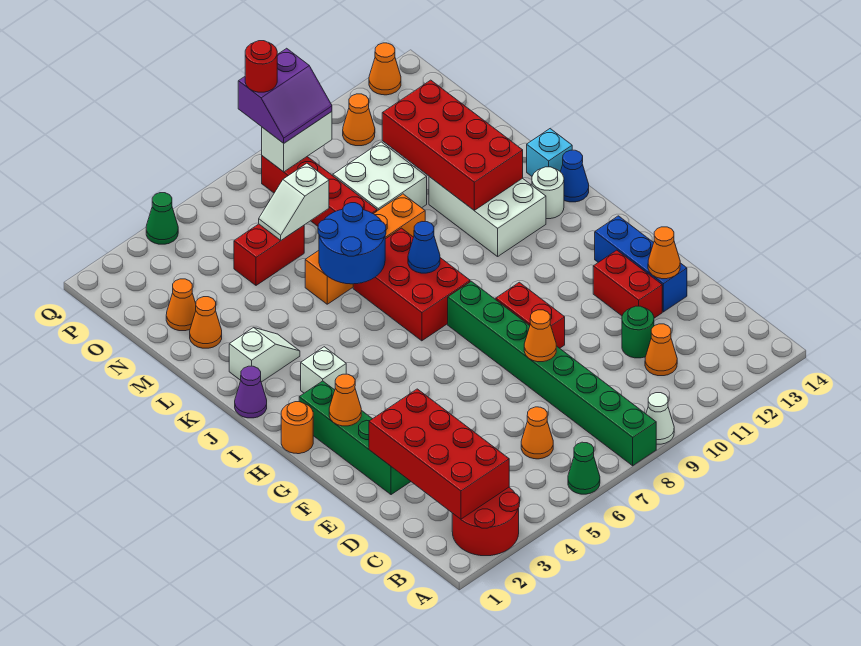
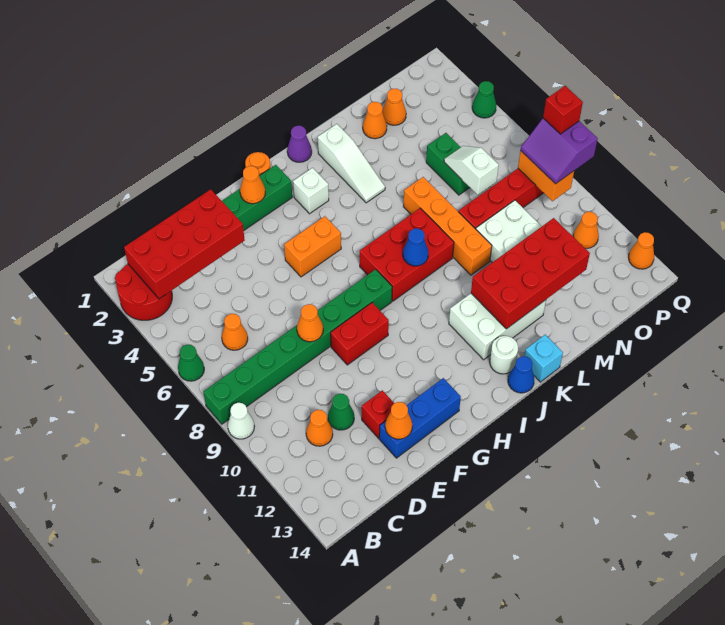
green round brick D11 level 1 -> green cone D11 level 1
red brick E12:F12 level 1 -> red brick E12 level 1
none -> orange brick G5:H5 level 1
white slope K2:K3 level 1 top 2 -> white slope K2:K4 level 1 top 2
blue round brick K6:L7 level 2 -> none
red brick N5:N6 level 1 -> green brick N5:N6 level 1
white brick P8:P9 level 2 -> orange brick P8:P9 level 2
red round brick Q8 level 4 -> red brick Q8 level 4

